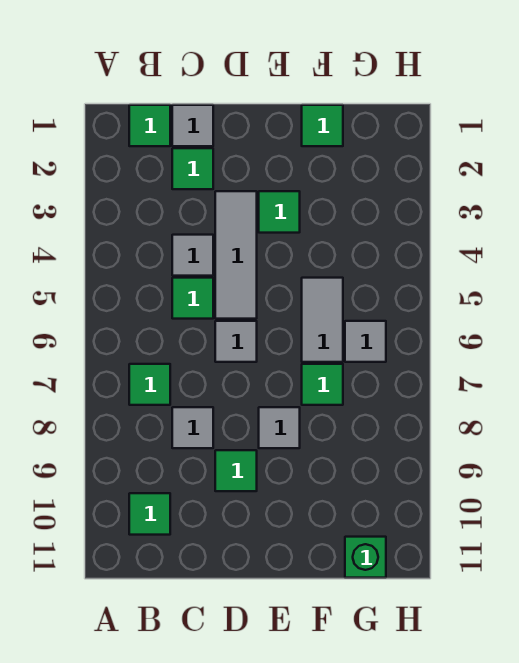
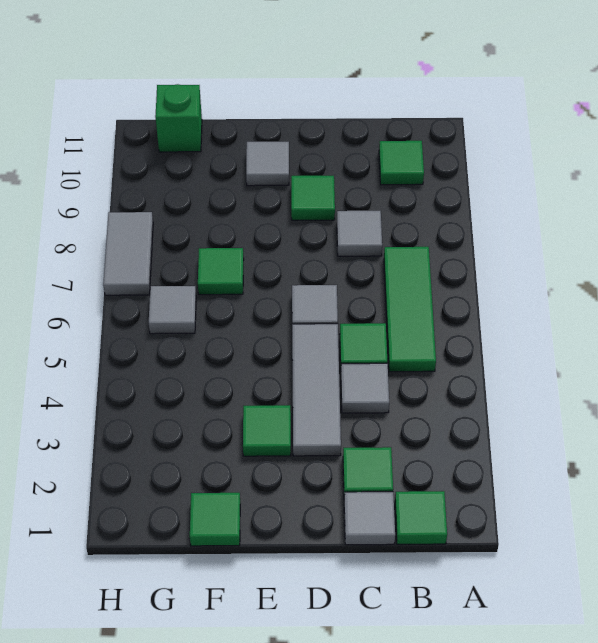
green tile B7 level 1 -> green tile B5:B7 level 1
grey tile E8 level 1 -> grey tile E10 level 1
grey tile F5:F6 level 1 -> grey tile H7:H8 level 1

